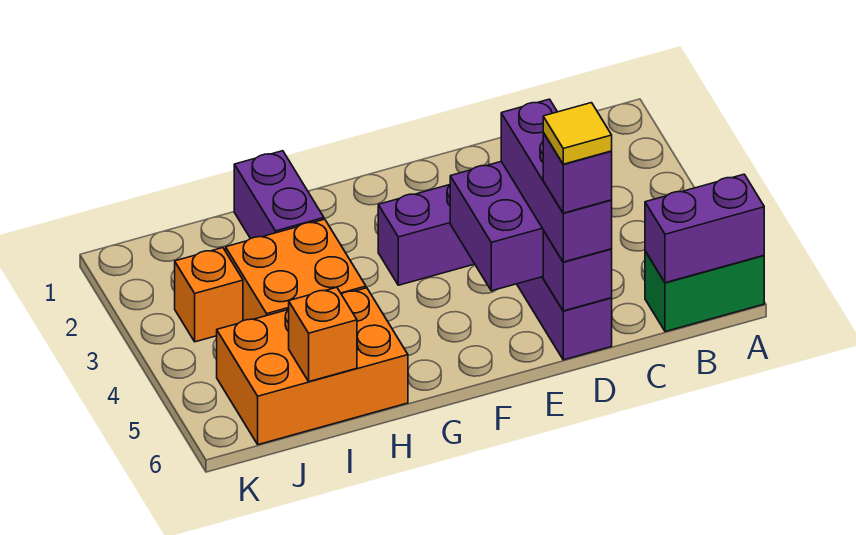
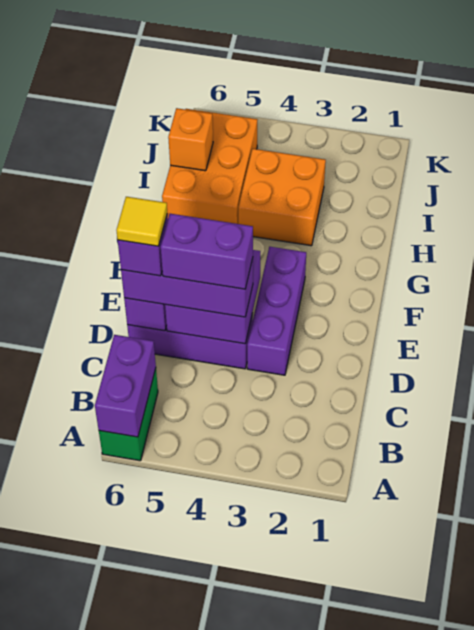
purple brick H1:H2 level 1 -> purple brick D4:D5 level 4
orange brick J3 level 1 -> none

